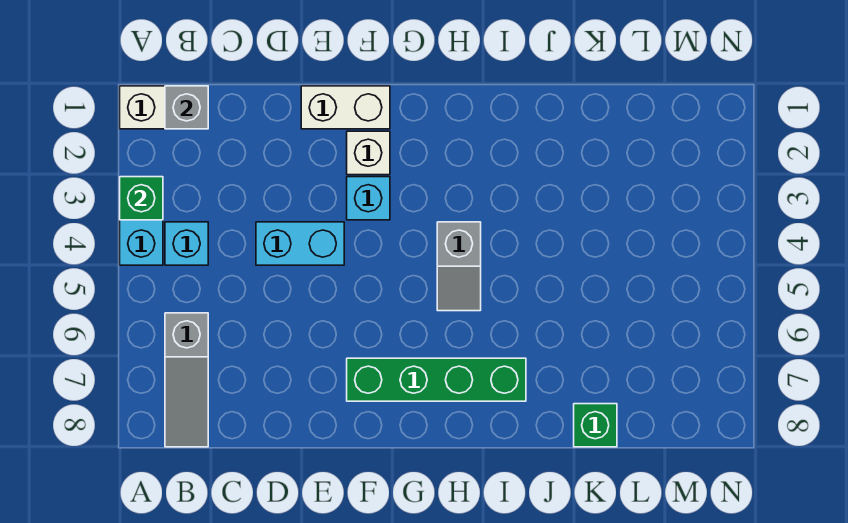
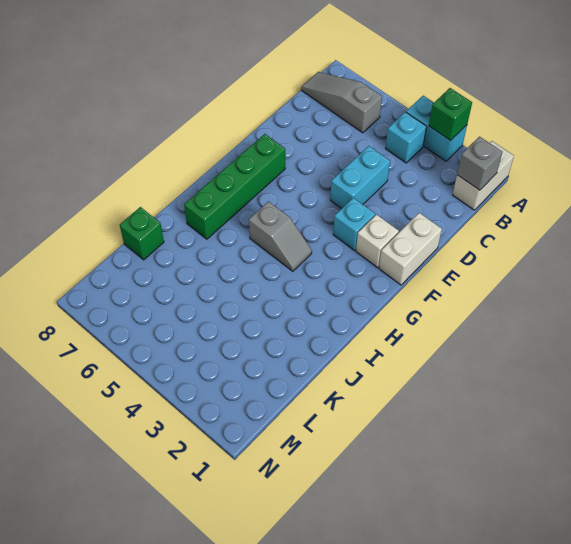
grey slope H4:H5 level 1 top 4 -> grey slope H4:H5 level 1 top 5

